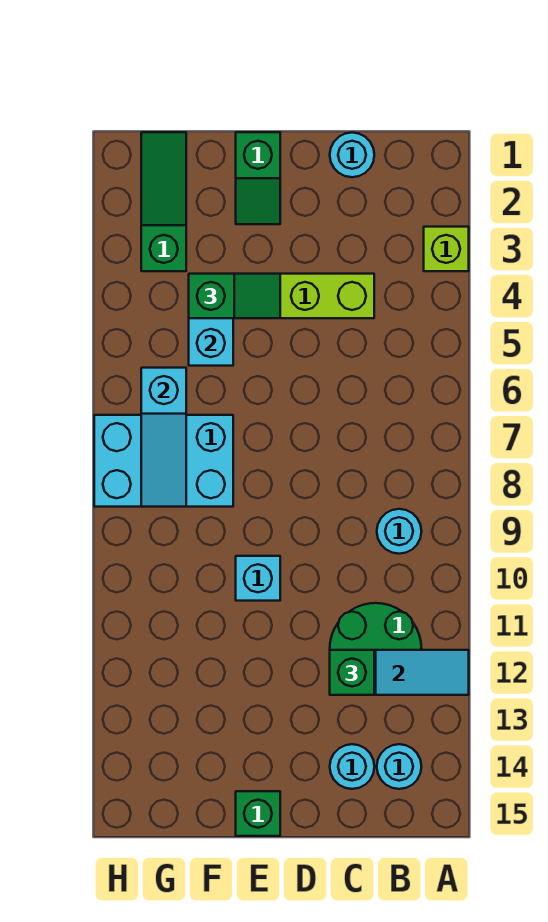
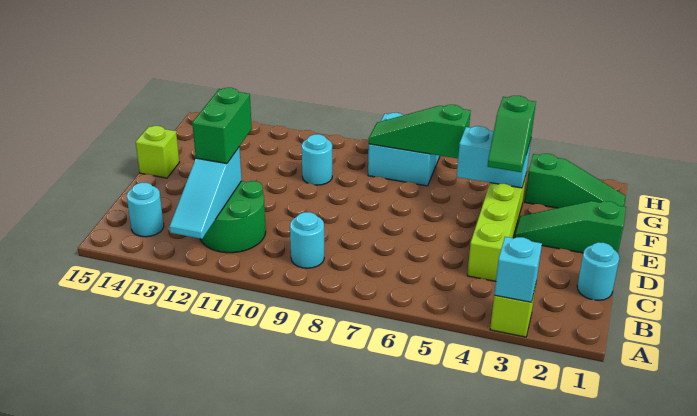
green brick C12 level 3 -> green brick C12:D12 level 3
cyan round brick C14 level 1 -> cyan round brick F10 level 1
green slope E1:E2 level 1 top 1 -> green slope E1:E3 level 1 top 1
cyan brick E10 level 1 -> cyan brick A3 level 2
green brick E15 level 1 -> lime brick E15 level 1
cyan brick F7:H8 level 1 -> cyan brick G7:H8 level 1
cyan slope G6:G8 level 2 top 6 -> green slope G6:G8 level 2 top 6

